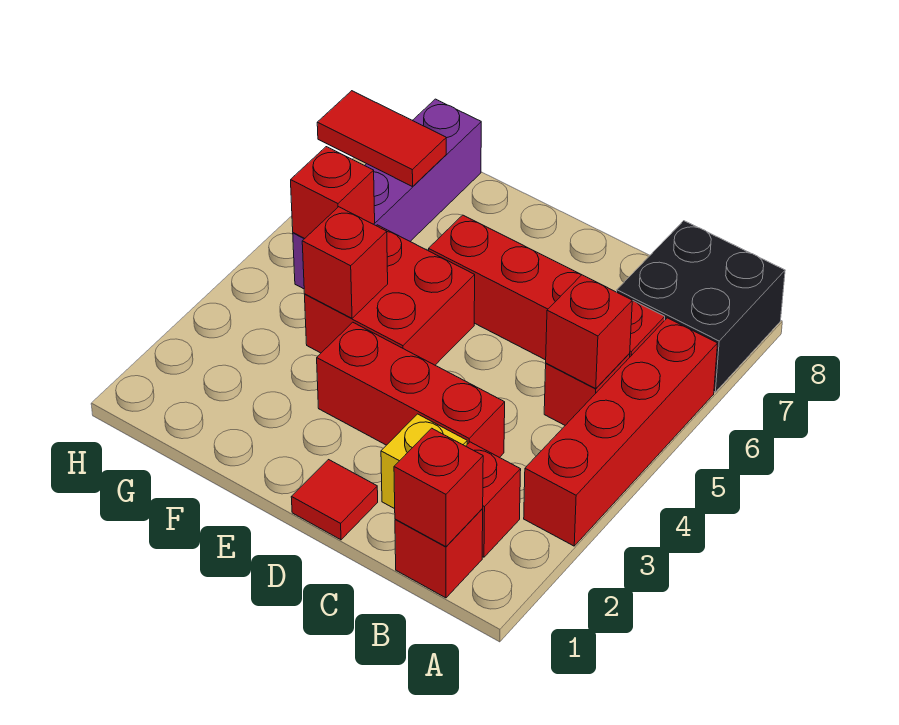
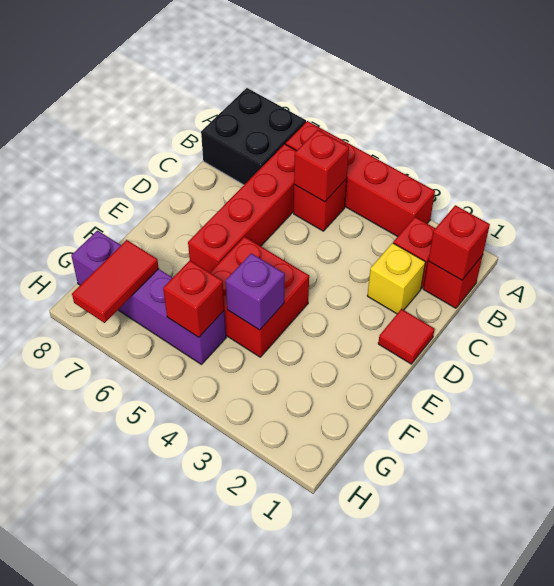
red brick C3:E3 level 1 -> none
red brick F4 level 2 -> purple brick F4 level 2

